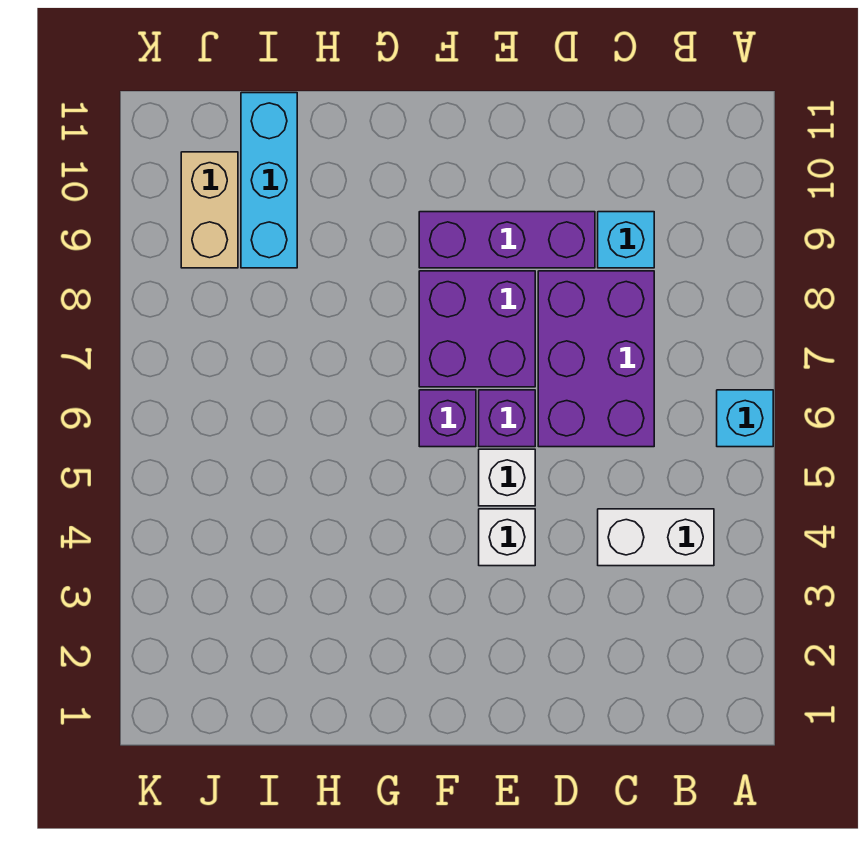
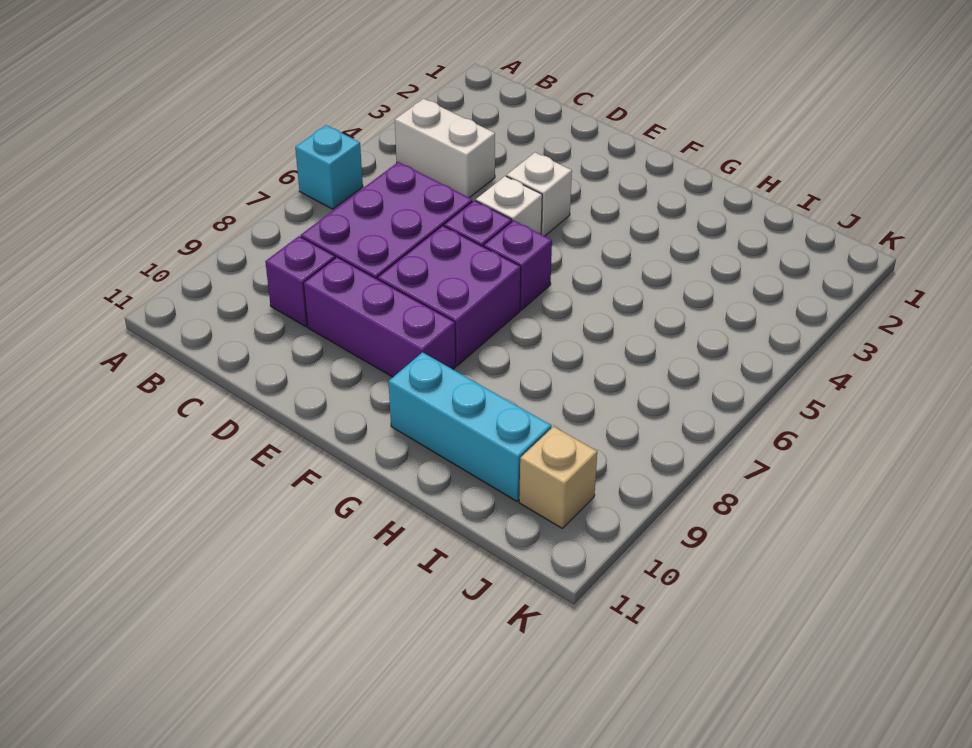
cyan brick C9 level 1 -> purple brick C9 level 1
cyan brick I9:I11 level 1 -> cyan brick G10:I10 level 1
tan brick J9:J10 level 1 -> tan brick J10 level 1

